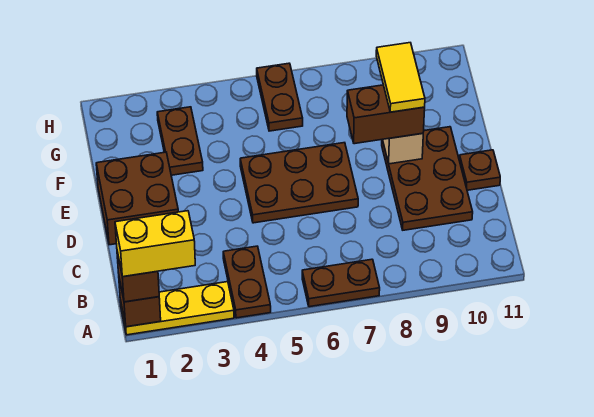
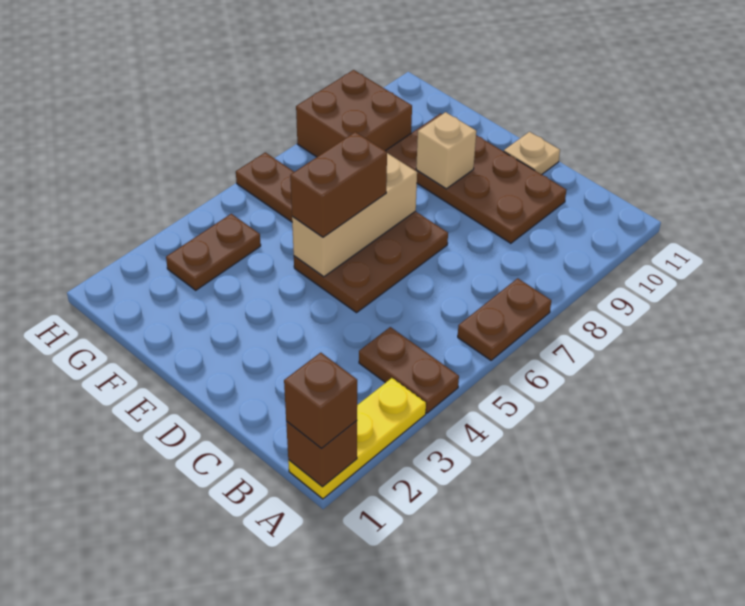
yellow brick A1:A2 level 4 -> none
brown plate C9:E10 level 1 -> brown plate C9:F10 level 1
brown brick D1:E2 level 1 -> brown brick G8:H9 level 1
brown plate D11 level 1 -> tan plate D11 level 1
none -> tan brick E5:E7 level 2
brown brick E8:E9 level 3 -> brown brick E5:E6 level 3
yellow tile E9:F9 level 4 -> none
brown plate F3:G3 level 1 -> brown plate G3:G4 level 1

